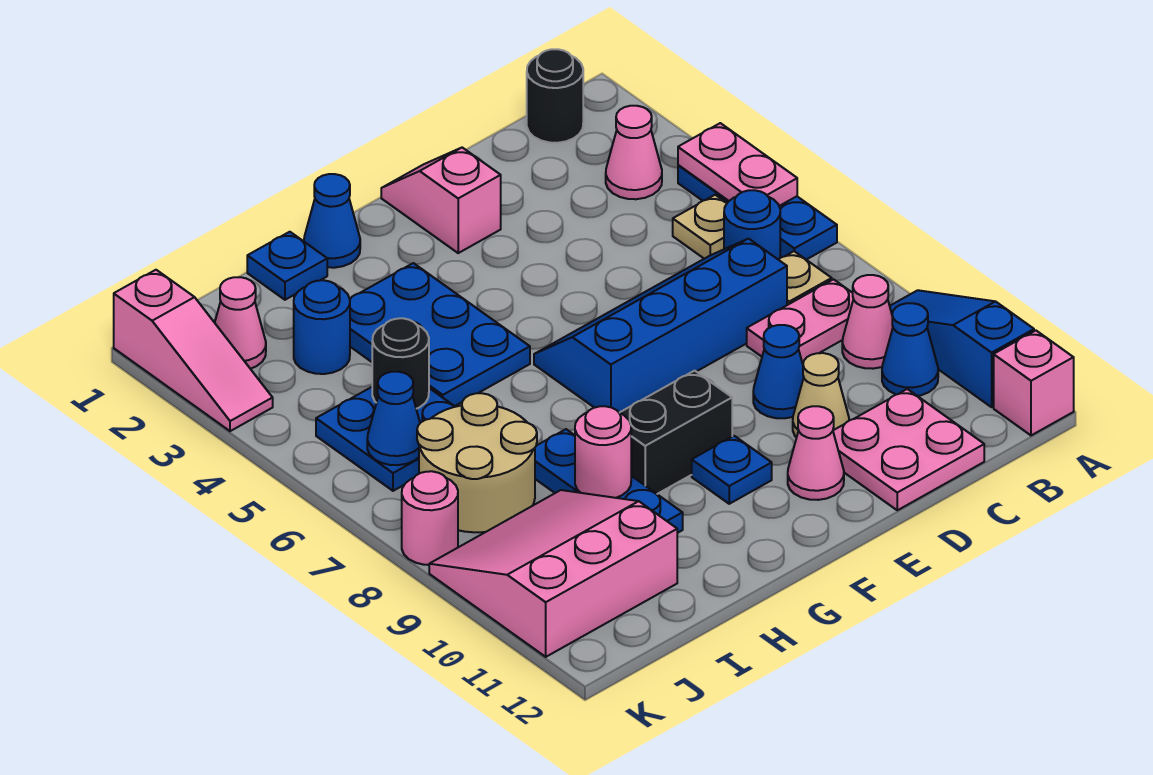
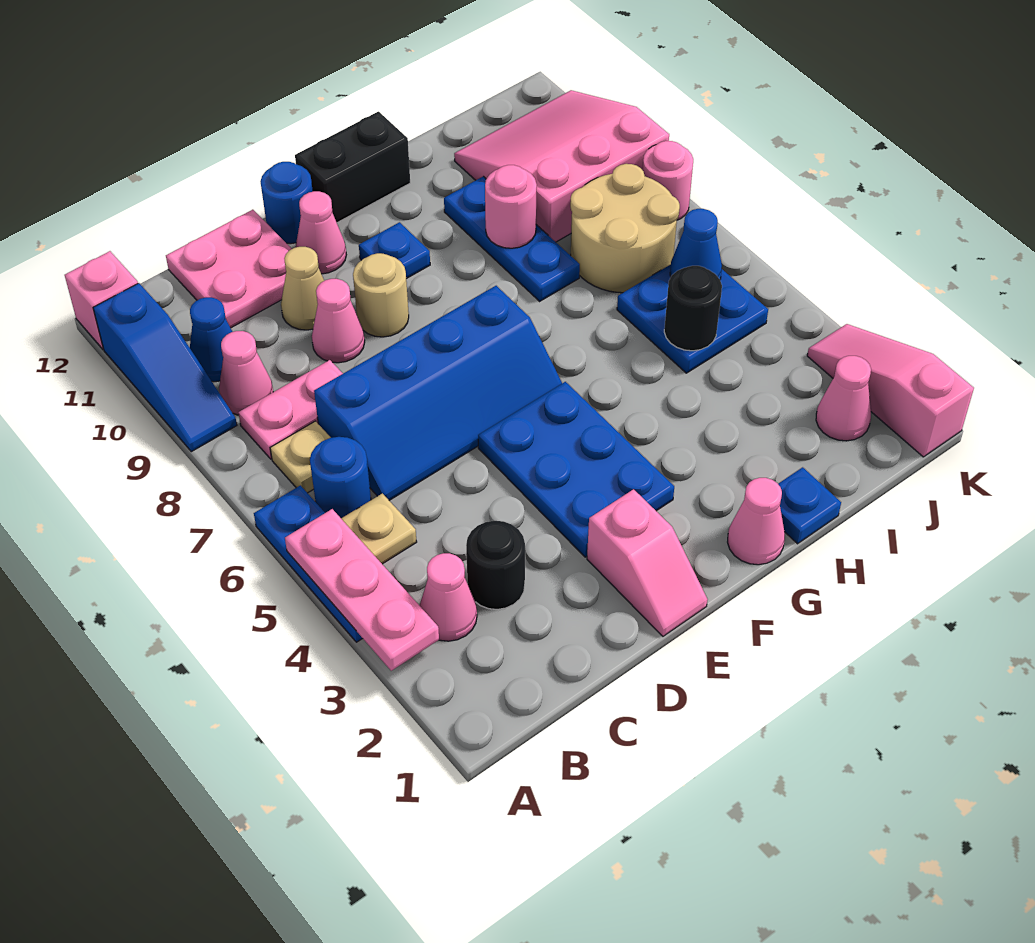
pink plate A4:A5 level 2 -> pink plate A3:A5 level 2
black round brick B1 level 1 -> black round brick C3 level 1
blue cone D9 level 1 -> pink cone D9 level 1
none -> tan round brick E9 level 1
black brick F9:G9 level 1 -> black brick F12:G12 level 1
blue cone G1 level 1 -> pink cone G1 level 1
blue plate G3:H5 level 1 -> blue plate E3:F5 level 1
blue round brick I3 level 1 -> blue round brick E12 level 1
pink slope I9:K11 level 1 top 11 -> pink slope I9:K11 level 1 top 9

